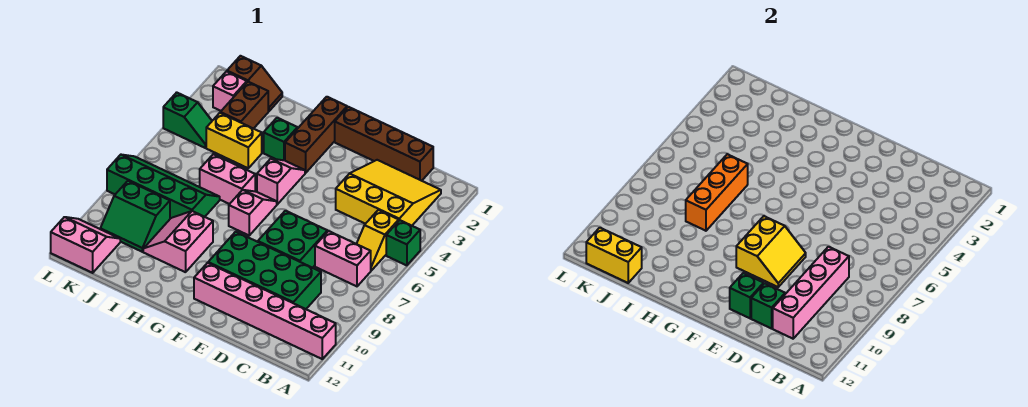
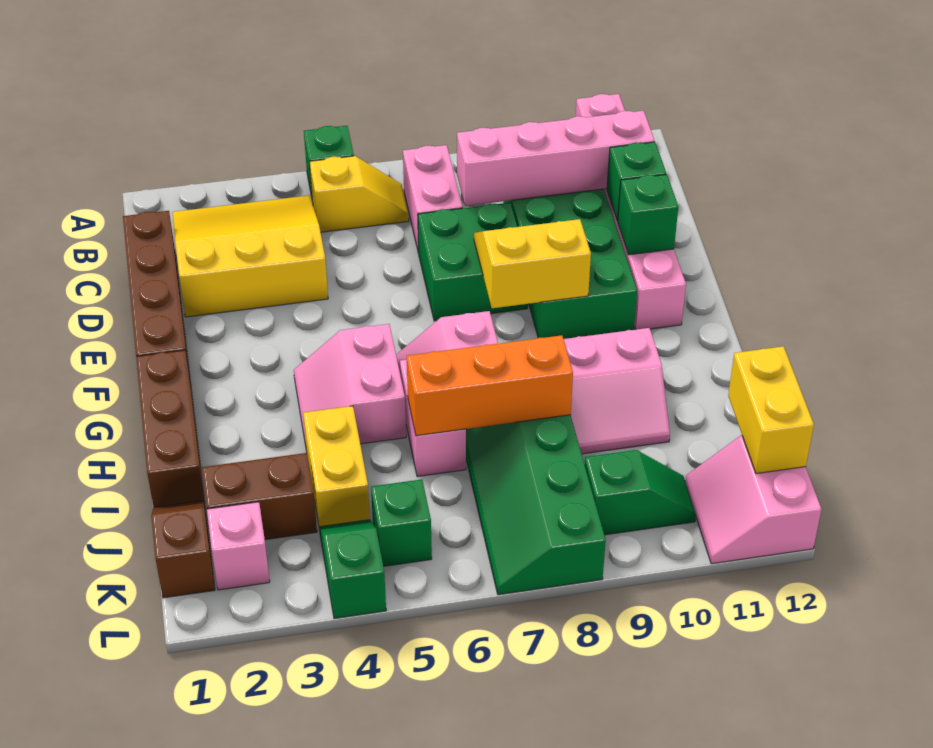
yellow slope B2:D4 level 1 top 4 -> yellow slope B2:D4 level 1 top D
brown brick G1:G3 level 1 -> brown brick G1:I1 level 1
pink slope G4:G5 level 1 top 5 -> pink slope G4:H5 level 1 top 5
green brick H3 level 1 -> green brick K5 level 1
green slope J9:K10 level 1 top 9 -> green slope K9:K10 level 1 top 9

